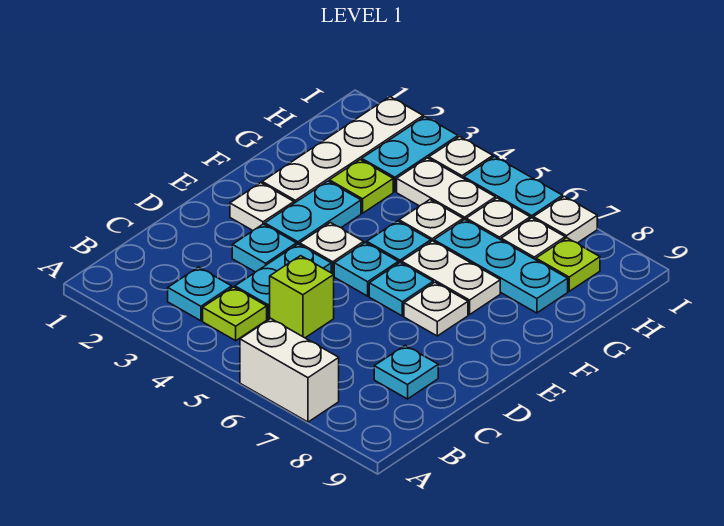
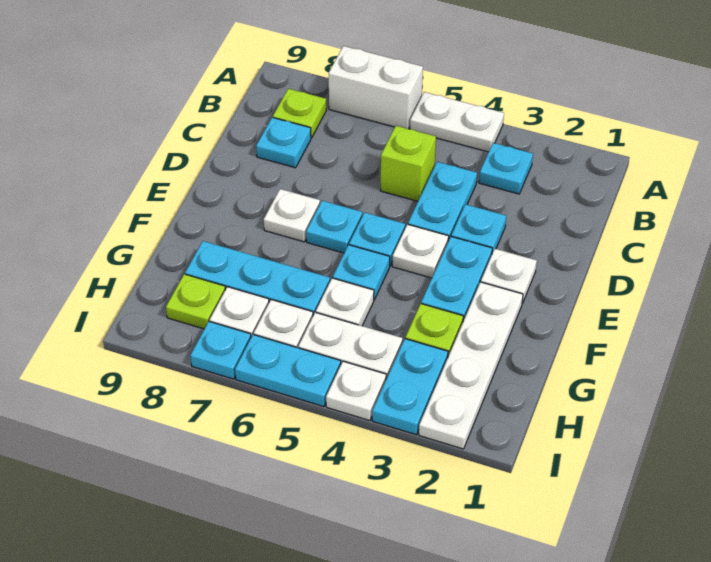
lime plate B4 level 1 -> lime plate B8 level 1
white plate F6:F7 level 1 -> white plate A4:A5 level 1
white plate I7 level 1 -> cyan plate I7 level 1

